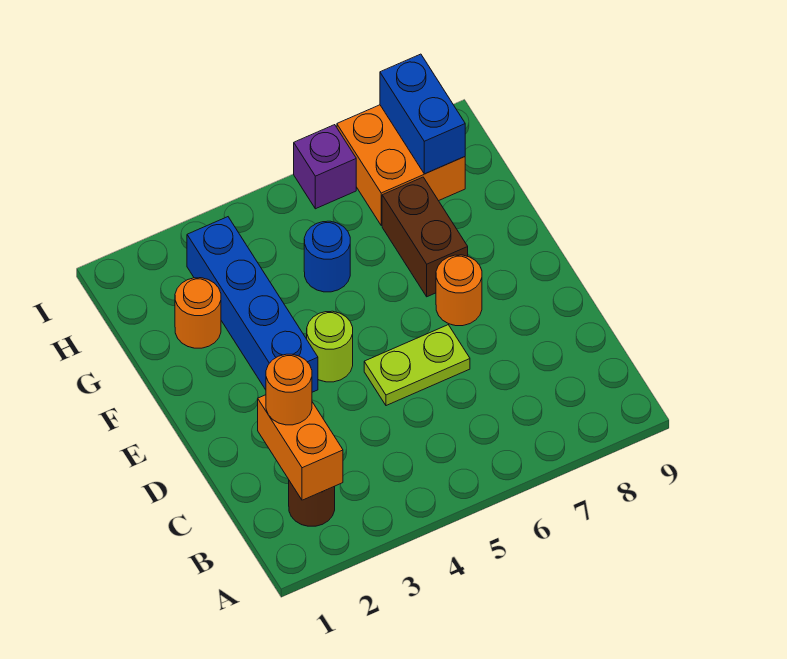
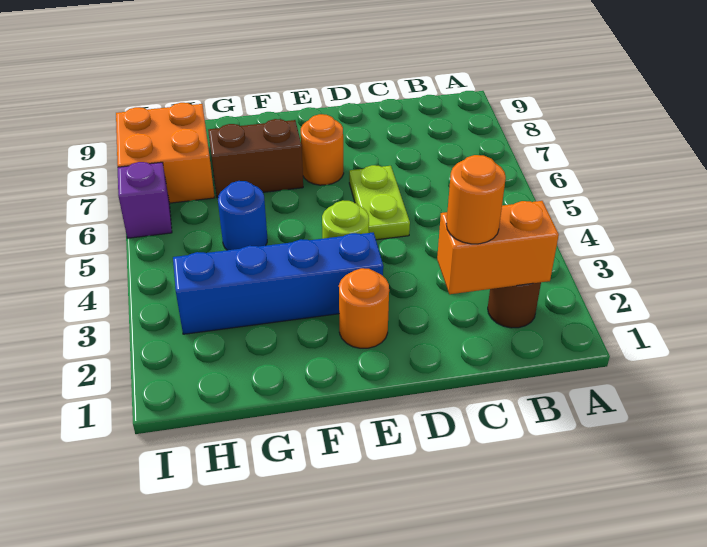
orange round brick G2 level 1 -> orange round brick E2 level 1
blue brick H8:I8 level 2 -> none

